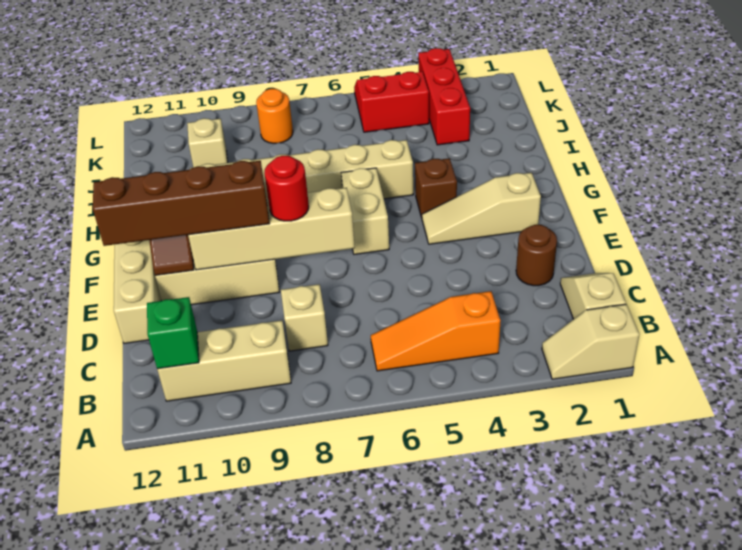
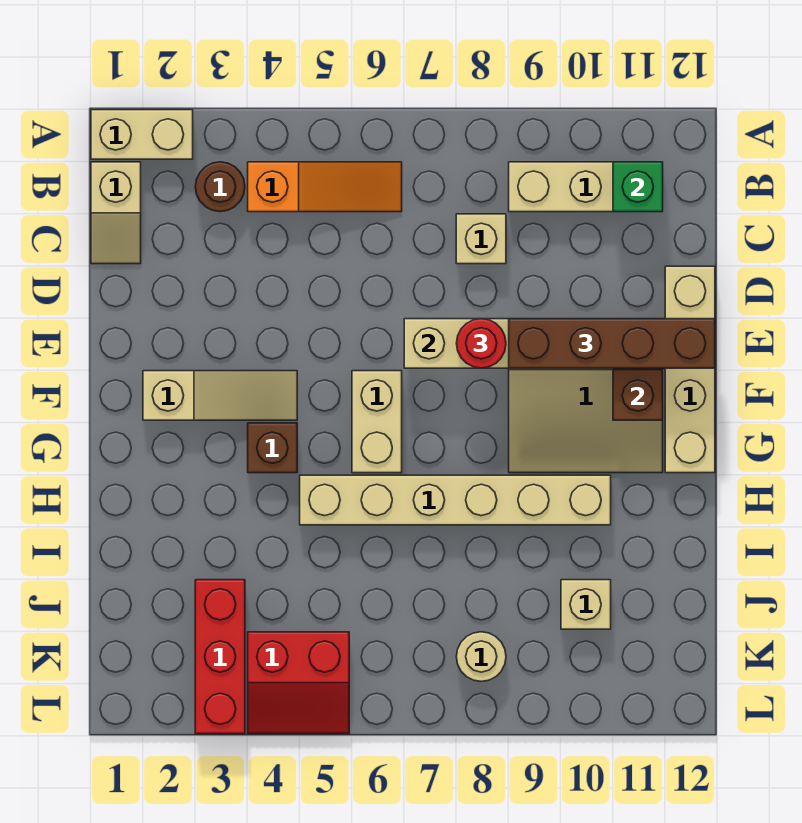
tan slope A1:A2 level 1 top 1 -> tan brick A1:A2 level 1
brown round brick D2 level 1 -> brown round brick B3 level 1
orange round brick K8 level 1 -> tan round brick K8 level 1

